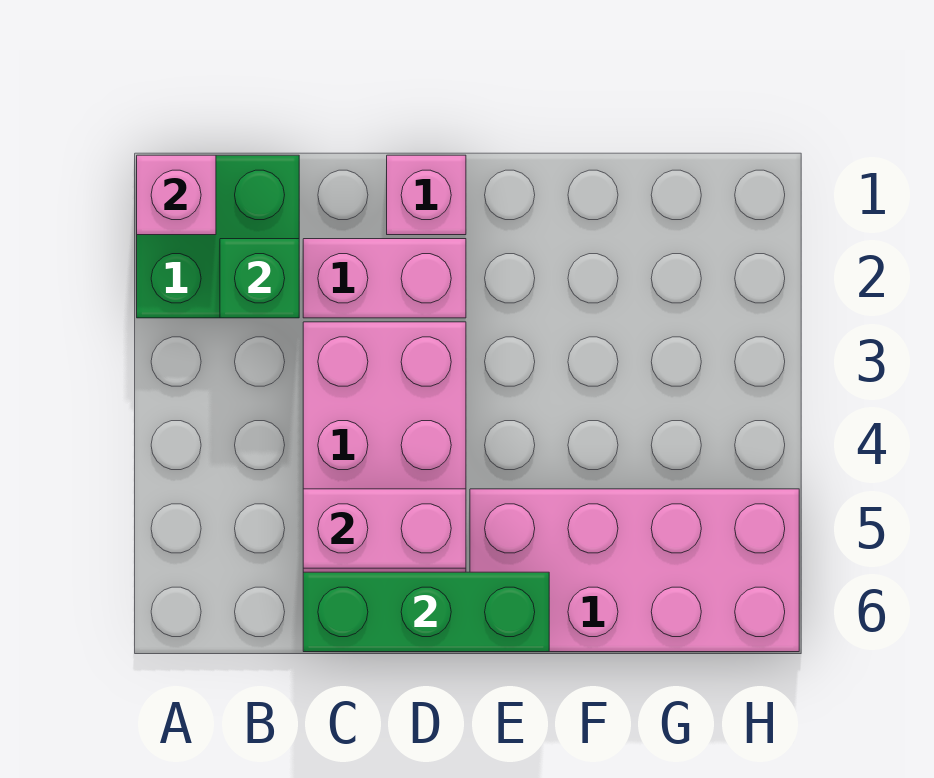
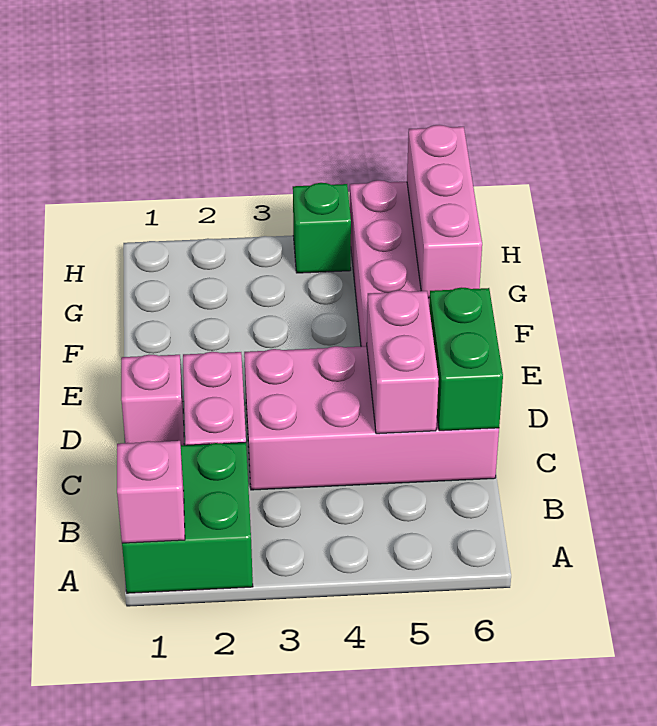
green brick B2 level 2 -> green brick H4 level 1
green brick C6:E6 level 2 -> green brick C6:D6 level 2
none -> pink brick F6:H6 level 2

